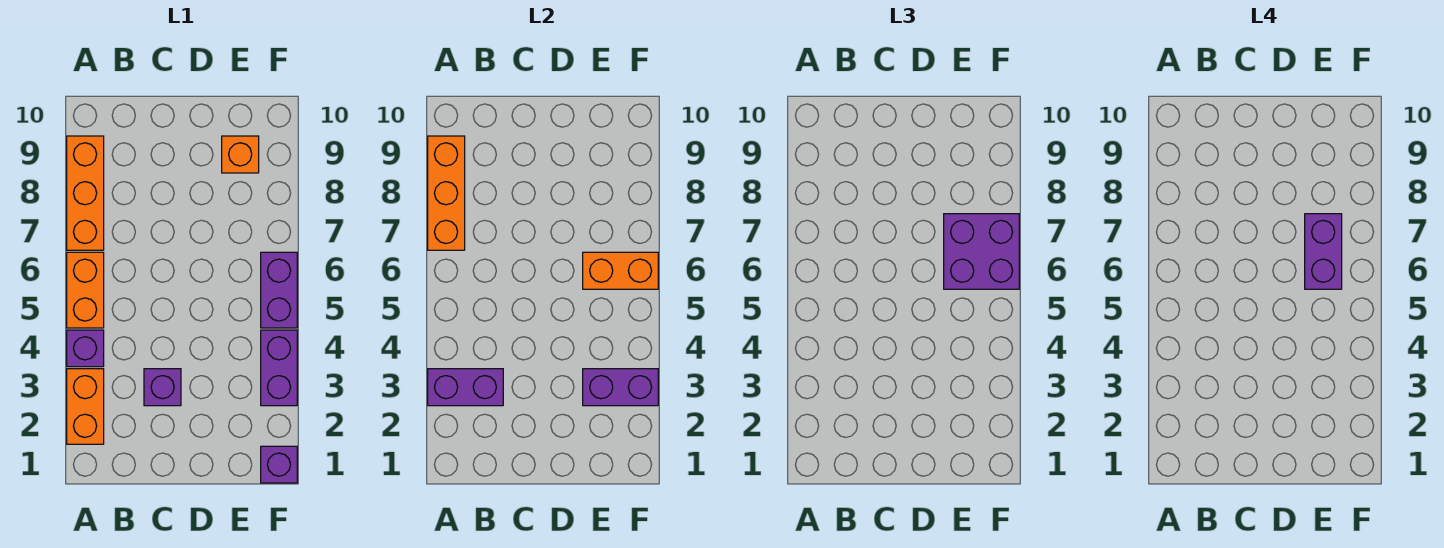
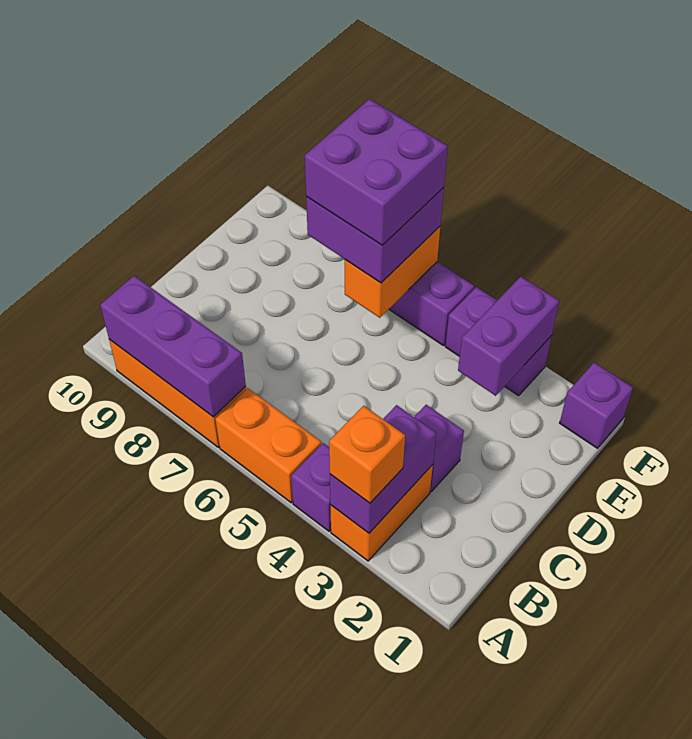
orange brick A2:A3 level 1 -> orange brick A3:B3 level 1
orange brick A7:A9 level 2 -> purple brick A7:A9 level 2
purple brick E6:E7 level 4 -> purple brick E6:F7 level 4
orange brick E9 level 1 -> orange brick A3 level 3

